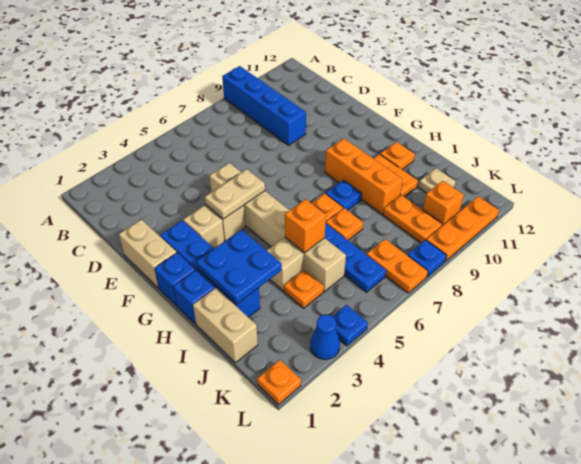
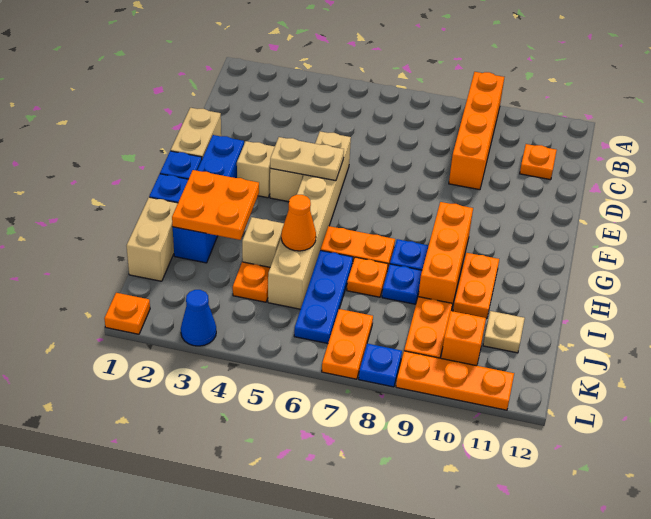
blue brick A9:D9 level 1 -> orange brick A9:D9 level 1
blue plate H2:I3 level 2 -> orange plate H2:I3 level 2
orange plate H11 level 1 -> orange plate C11 level 1
orange brick I5 level 2 -> orange cone I5 level 2
blue plate L4 level 1 -> blue plate I8 level 1

